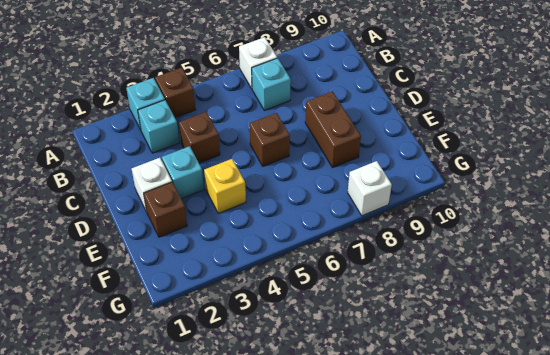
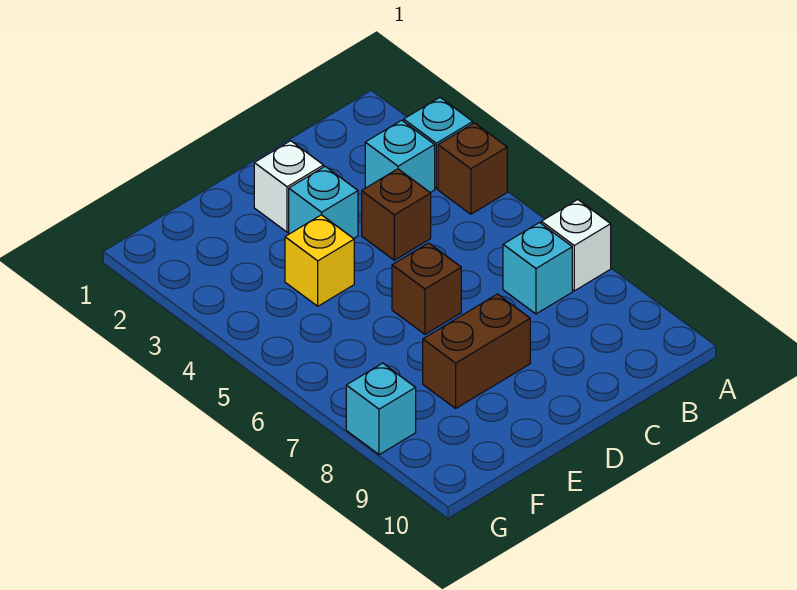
brown brick E2 level 1 -> none
white brick G8 level 1 -> cyan brick G8 level 1

